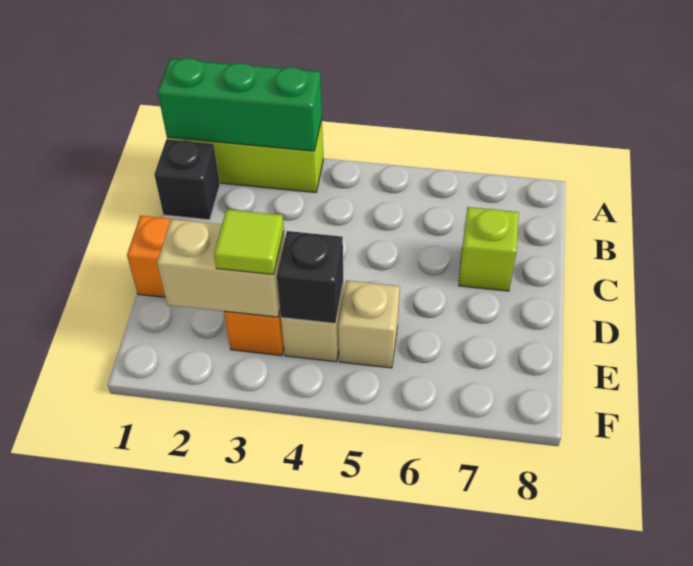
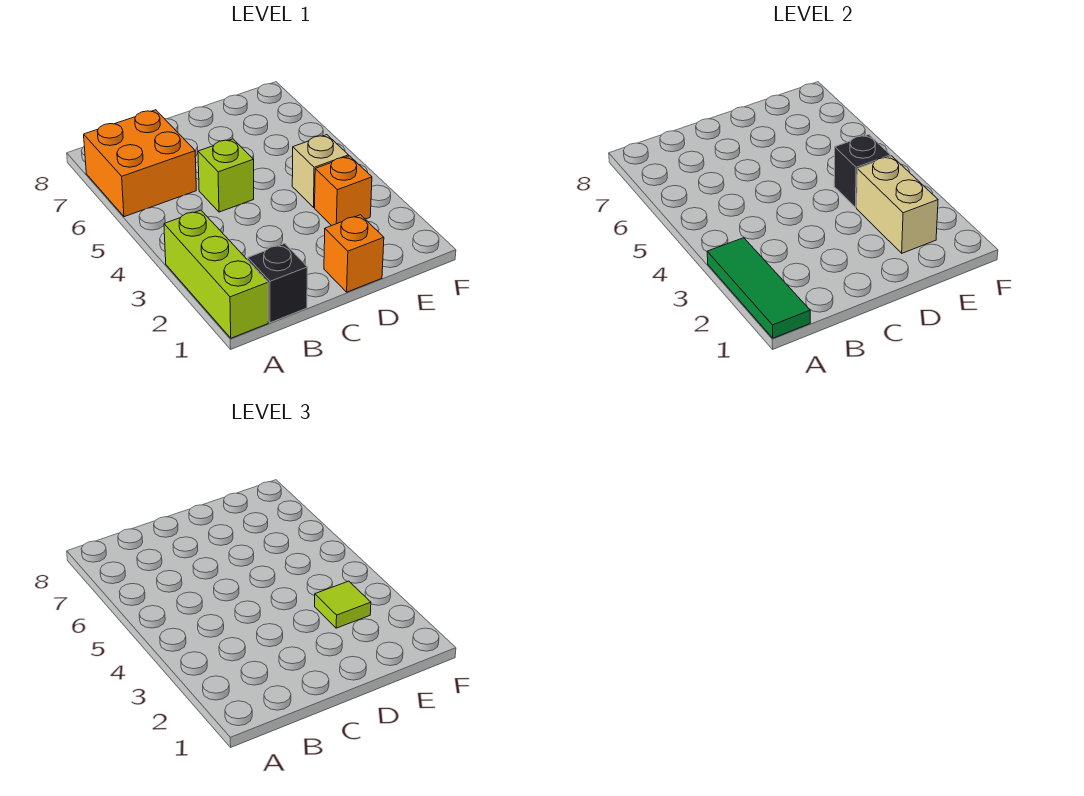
green brick A1:A3 level 2 -> green tile A1:A3 level 2
none -> orange brick A6:B7 level 1
lime brick C7 level 1 -> lime brick C5 level 1
tan brick E5 level 1 -> none

